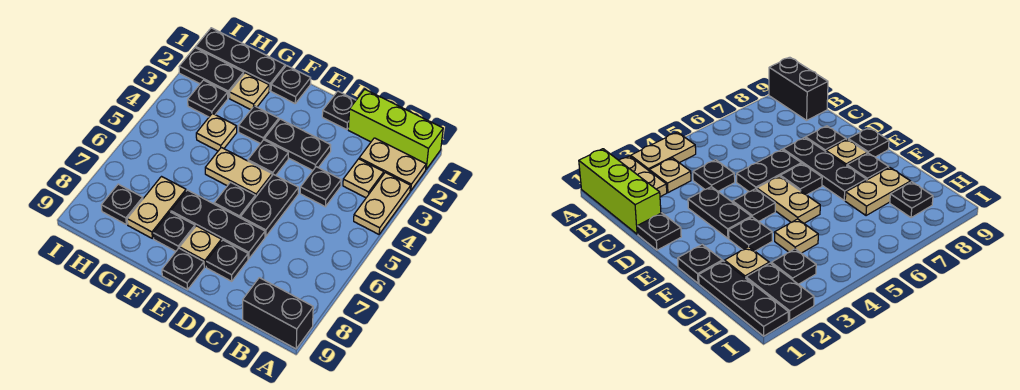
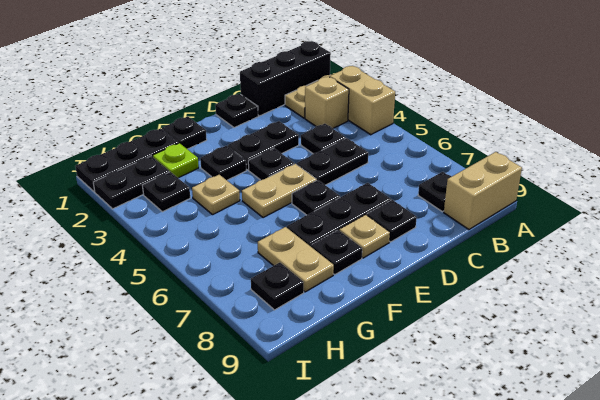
lime brick A1:C1 level 1 -> black brick A1:C1 level 1
tan plate A3:A4 level 1 -> tan brick A3:A4 level 1
black brick A9:B9 level 1 -> tan brick A9:B9 level 1
tan plate B3 level 1 -> tan brick B3 level 1
black plate D5:D6 level 1 -> black plate C5:D5 level 1
black plate E9 level 1 -> black plate B8 level 1
tan plate G2 level 1 -> lime plate G2 level 1

